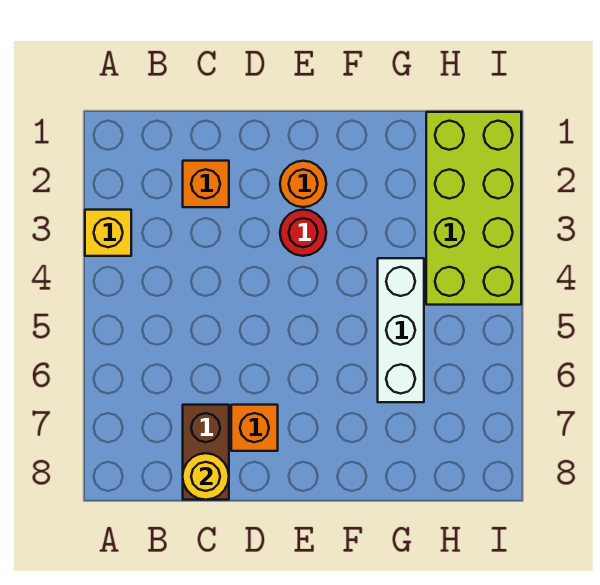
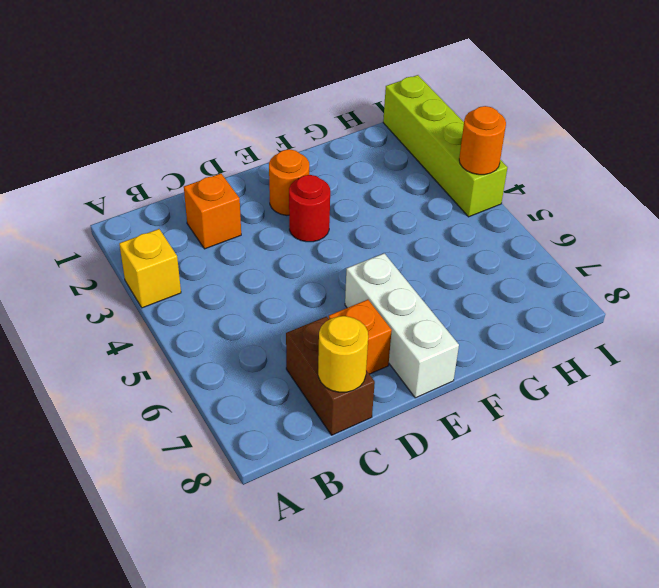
white brick G4:G6 level 1 -> white brick E6:E8 level 1
lime brick H1:I4 level 1 -> lime brick I1:I4 level 1
none -> orange round brick I4 level 2

